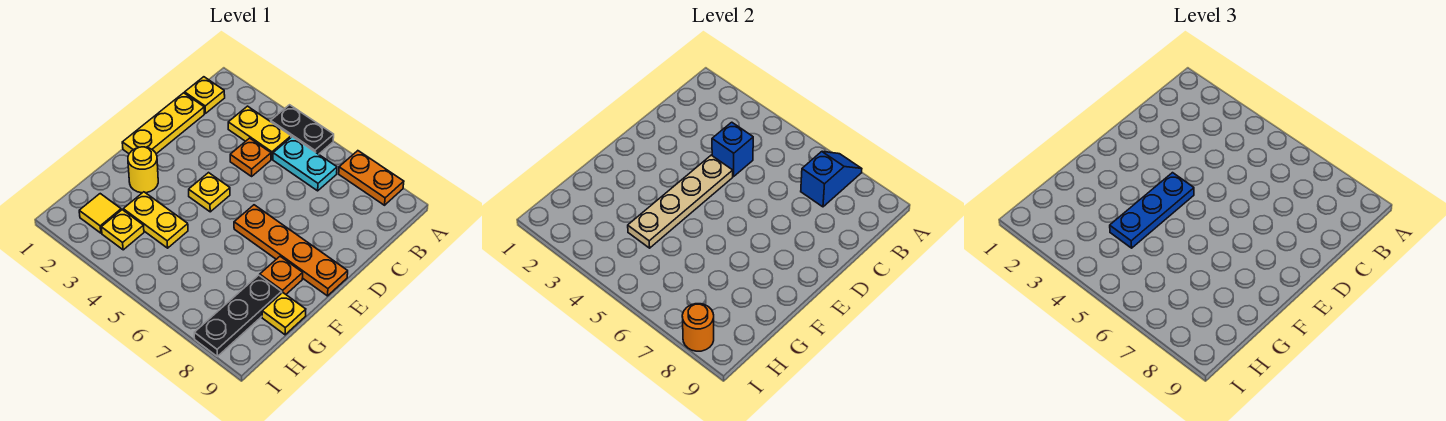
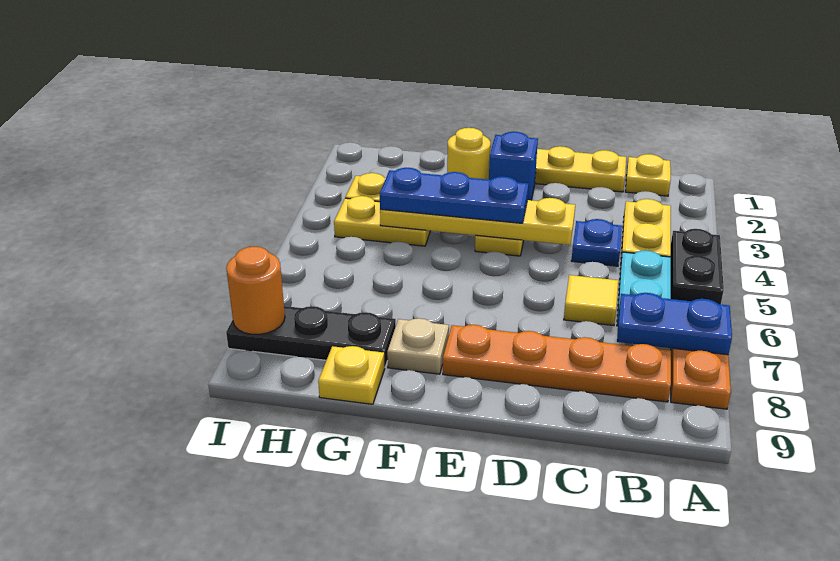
blue slope A7:B7 level 2 top B -> blue plate A7:B7 level 2
orange plate C4 level 1 -> blue plate C4 level 1
blue brick C4 level 2 -> blue brick E2 level 1
tan plate D4:G4 level 2 -> yellow plate D4:G4 level 2
orange plate E6:E9 level 1 -> orange plate B8:E8 level 1
orange plate F8 level 1 -> tan plate F8 level 1
yellow plate G3:G4 level 1 -> yellow plate G4:H4 level 1
yellow tile H2 level 1 -> yellow tile C6 level 1

